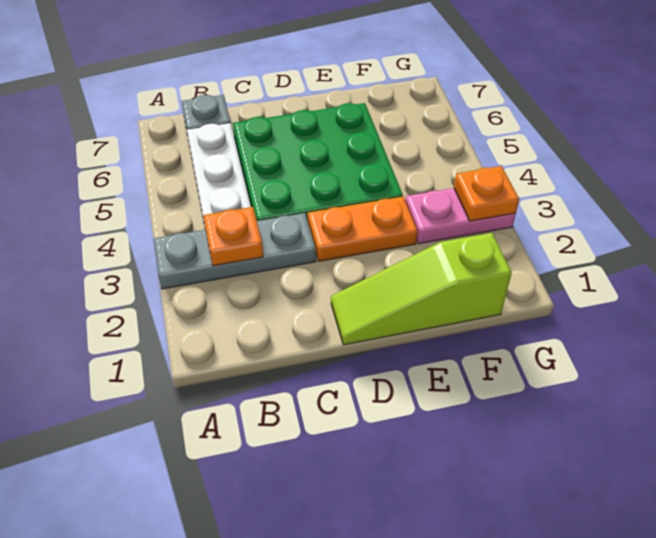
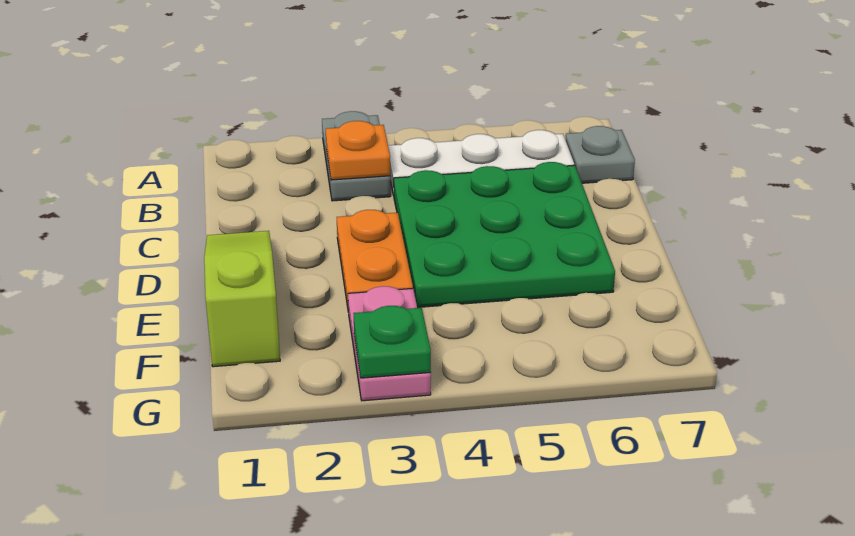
grey plate A3:C3 level 1 -> grey plate A3:B3 level 1
orange plate G3 level 2 -> green plate G3 level 2

